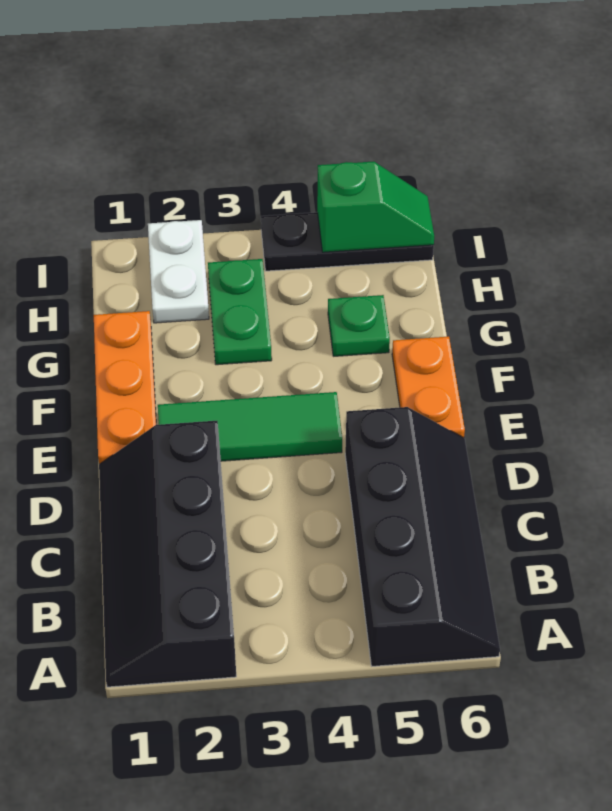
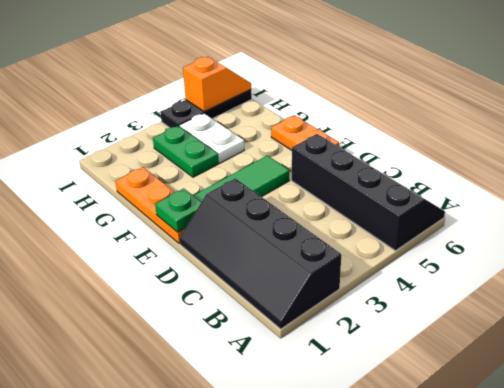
green plate G5 level 1 -> green plate E1 level 2
white plate H2:I2 level 1 -> white plate G4:H4 level 1
green slope I5:I6 level 2 top 5 -> orange slope I5:I6 level 2 top 5

